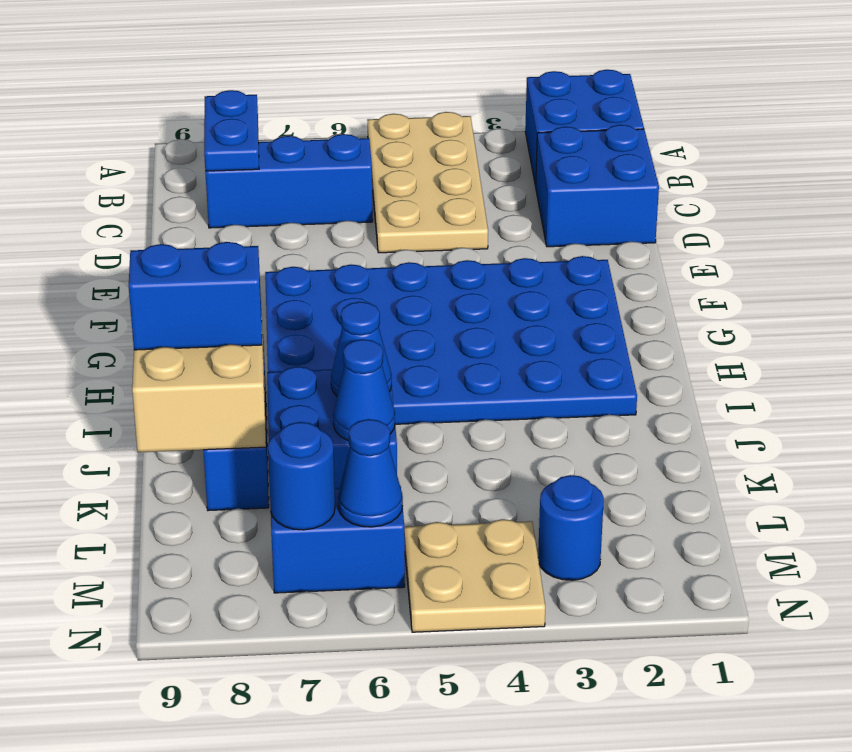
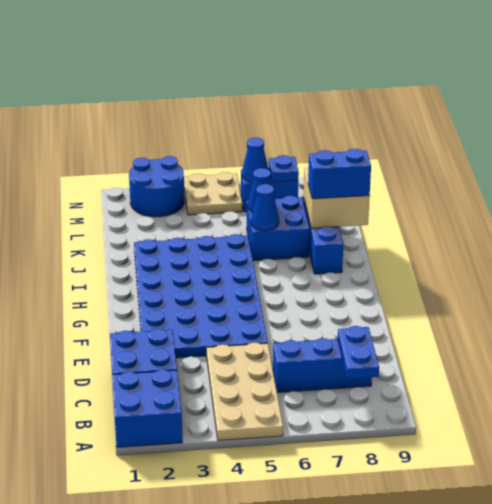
blue plate F2:I7 level 1 -> blue plate E2:J5 level 1
blue round brick M3 level 1 -> blue round brick M2:N3 level 1
blue round brick M7 level 2 -> blue plate M7 level 2

